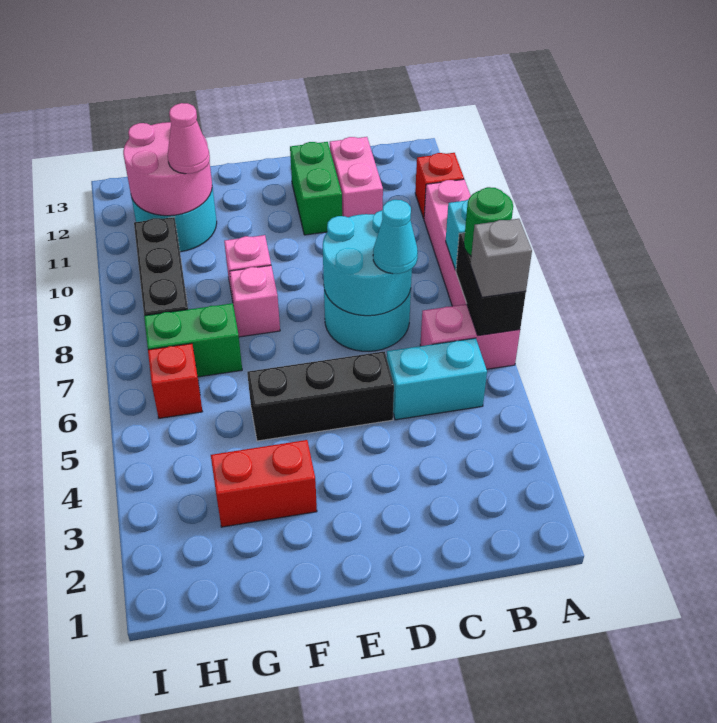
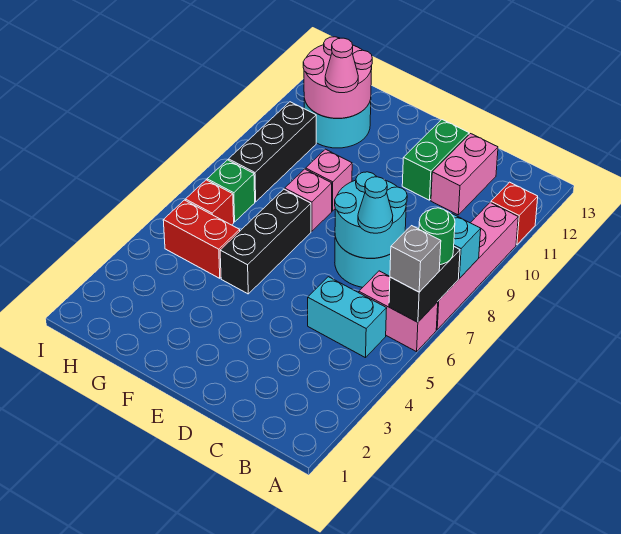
black brick D5:F5 level 1 -> black brick F5:F7 level 1
red brick F3:G3 level 1 -> red brick G5:H5 level 1
green brick G7:H7 level 1 -> green brick H7 level 1

